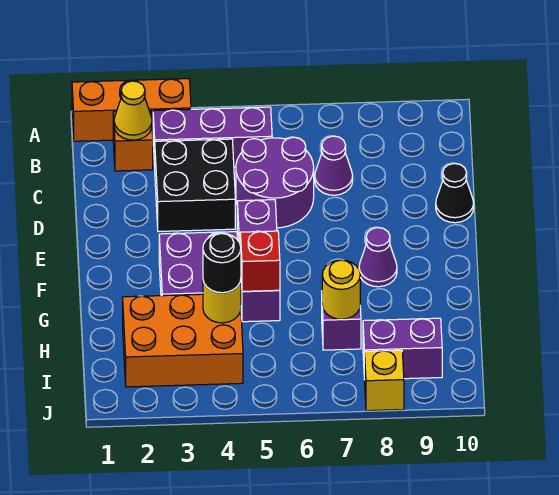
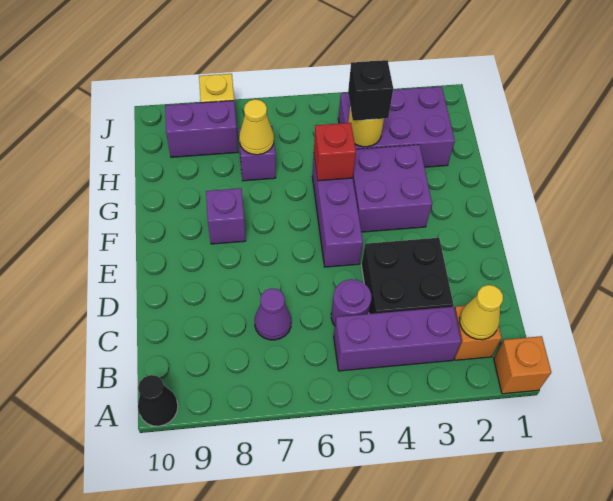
orange brick A1:A3 level 1 -> orange brick A1 level 1
purple round brick C5:D6 level 1 -> purple round brick C5 level 1
black cone D10 level 1 -> black cone A10 level 1
purple cone F8 level 1 -> purple brick F8 level 1
orange brick H2:I4 level 1 -> purple brick H2:I4 level 1
black round brick H4 level 3 -> black brick H4 level 3
yellow round brick H7 level 2 -> yellow cone H7 level 2

